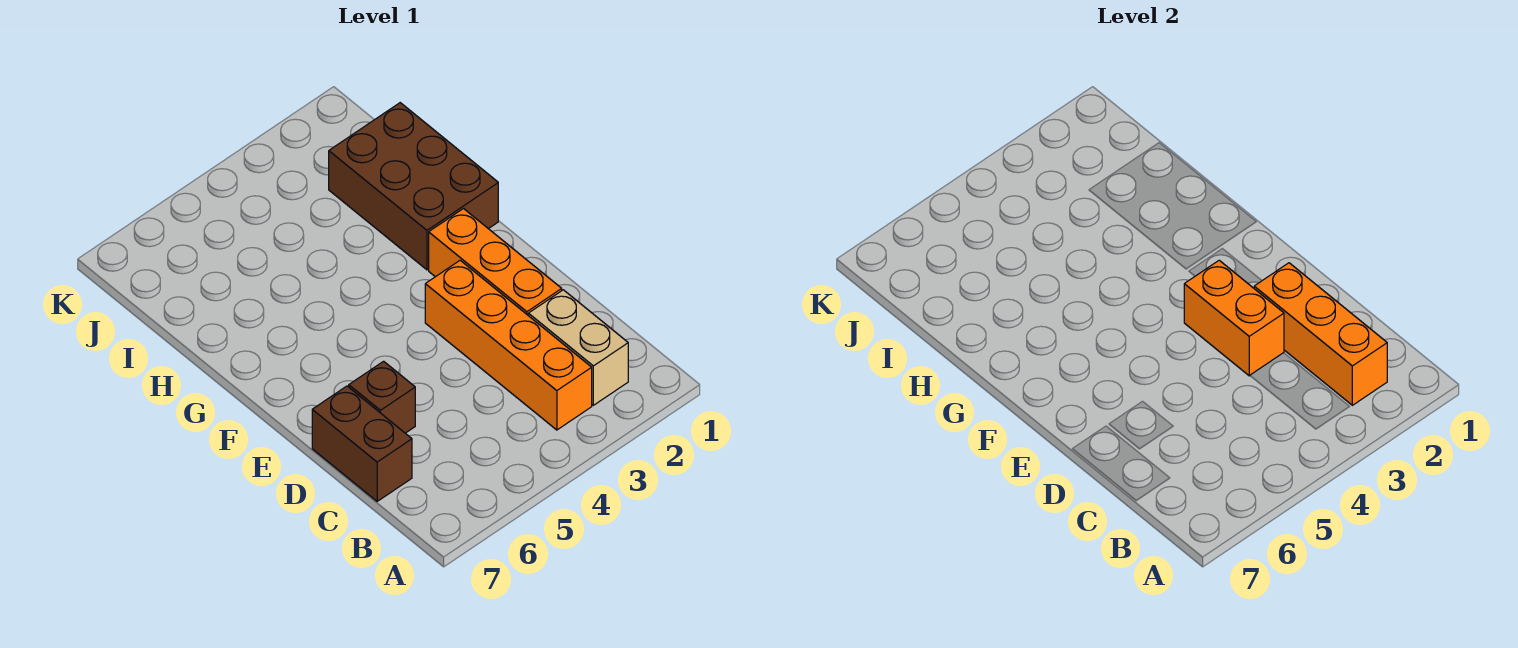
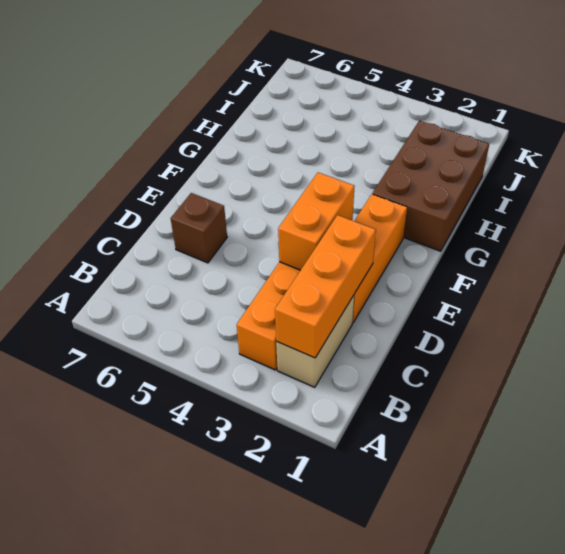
brown brick C7:D7 level 1 -> none

